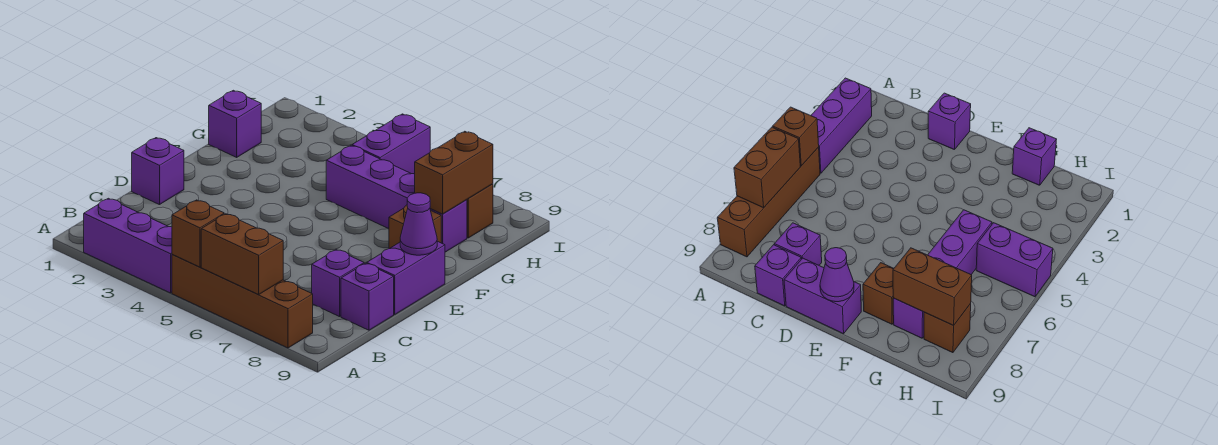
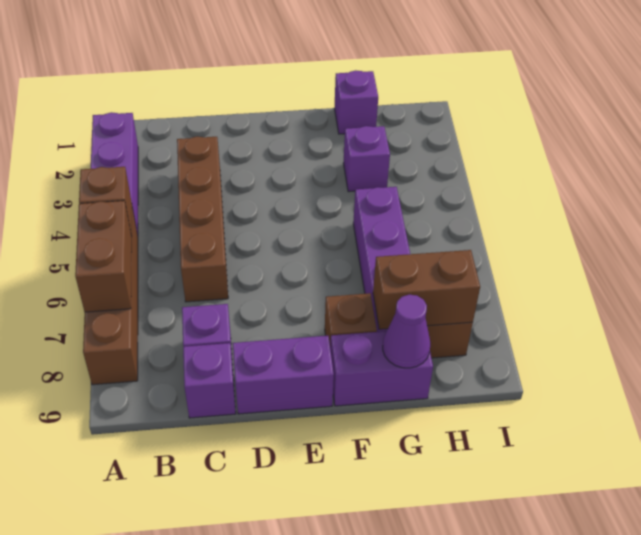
none -> brown brick C3:C6 level 1
purple brick D1 level 1 -> purple brick G3 level 1
purple cone E9 level 2 -> purple cone G9 level 2
purple brick H5:I5 level 1 -> purple brick F9:G9 level 1

